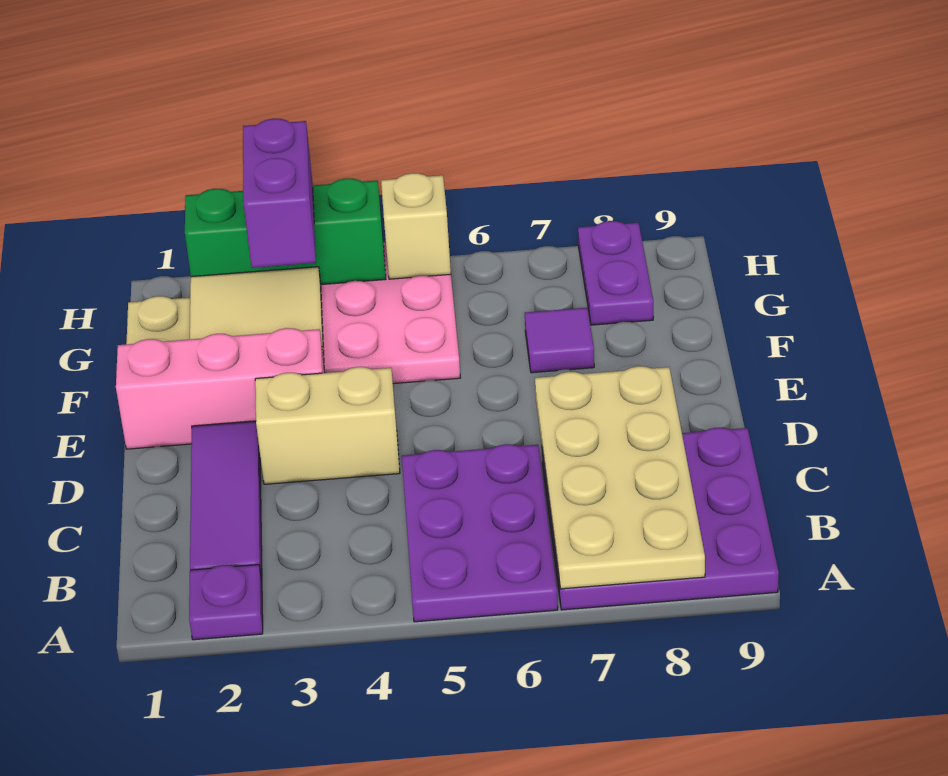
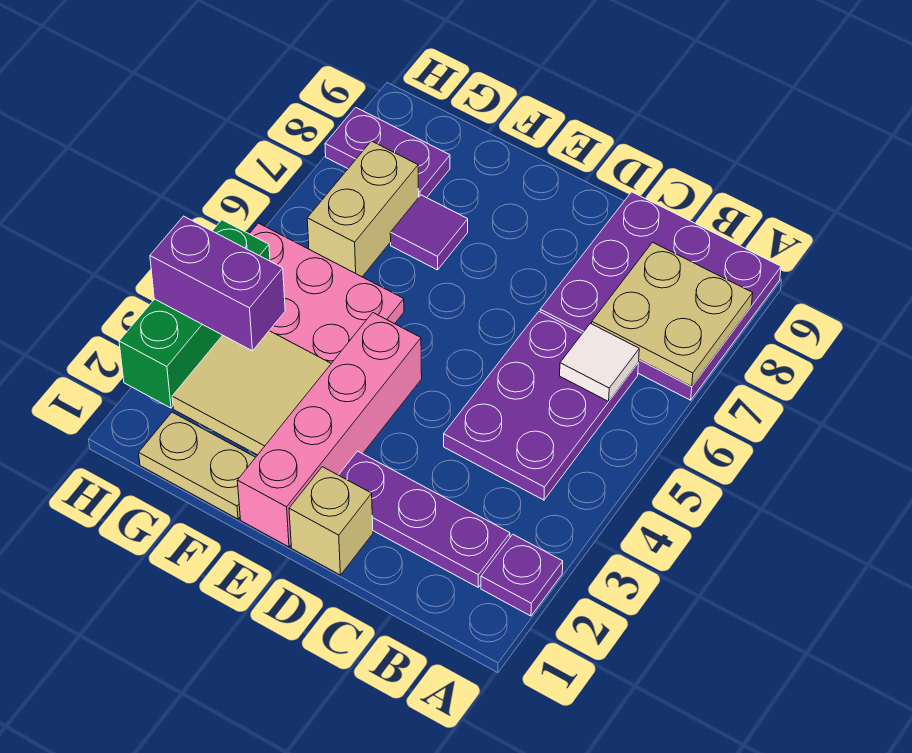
purple plate A5:C6 level 1 -> purple plate B4:C6 level 1
tan plate A7:D8 level 2 -> tan plate A7:B8 level 2
purple tile B2:D2 level 1 -> purple plate B2:D2 level 1
none -> white tile B6 level 2
tan brick D3:D4 level 1 -> tan brick G6:G7 level 1
pink brick E1:E3 level 1 -> pink brick E1:E4 level 1
tan brick H5 level 2 -> tan brick D1 level 1

